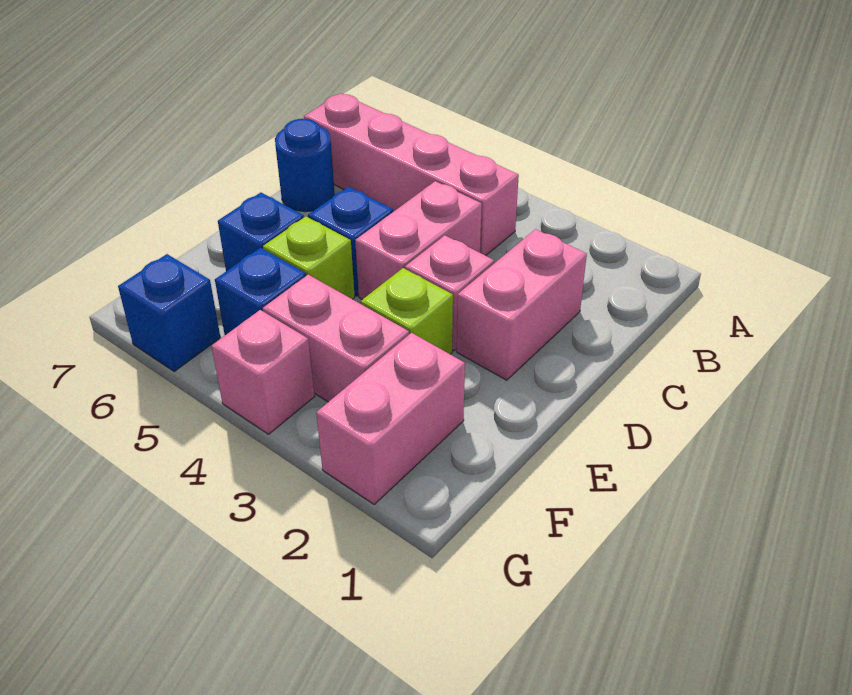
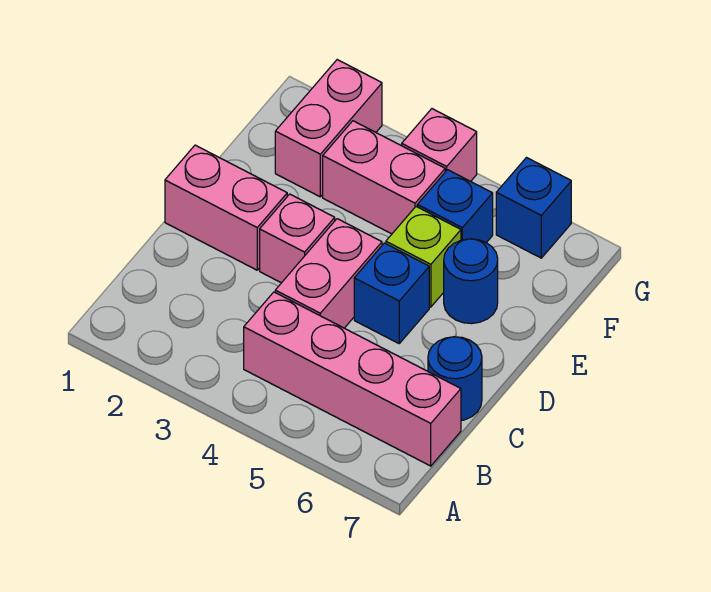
pink brick C2:D2 level 1 -> pink brick D1:D2 level 1
lime brick E3 level 1 -> none
blue brick E6 level 1 -> blue round brick E6 level 1

